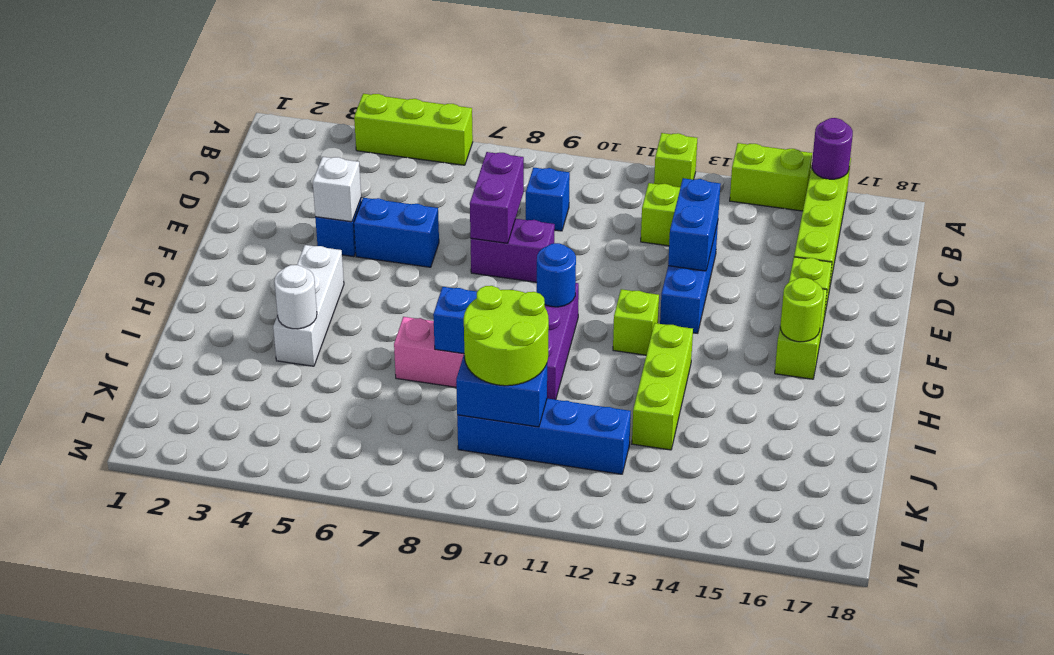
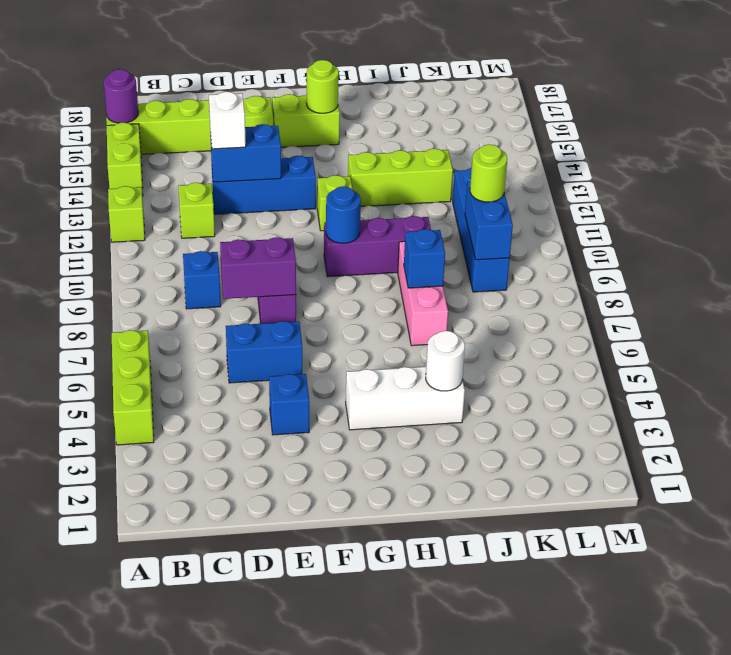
white brick E4 level 2 -> white brick D13 level 3
blue brick E5:E6 level 1 -> blue brick D6:E6 level 1
lime round brick J9:K10 level 3 -> lime round brick K10 level 3

